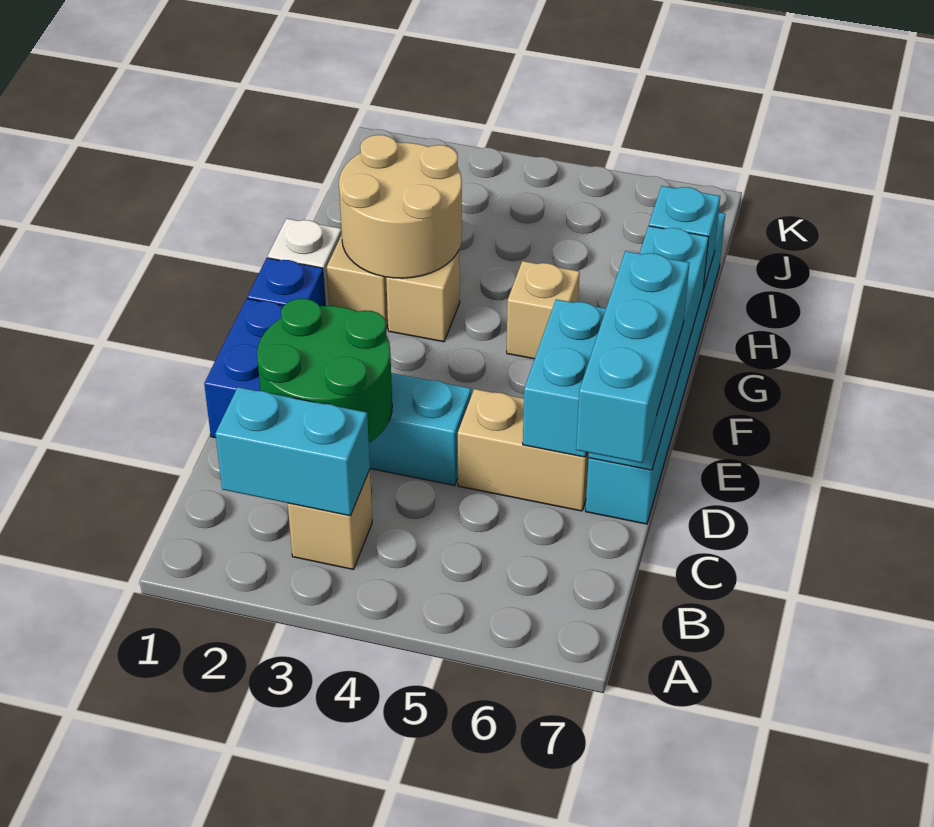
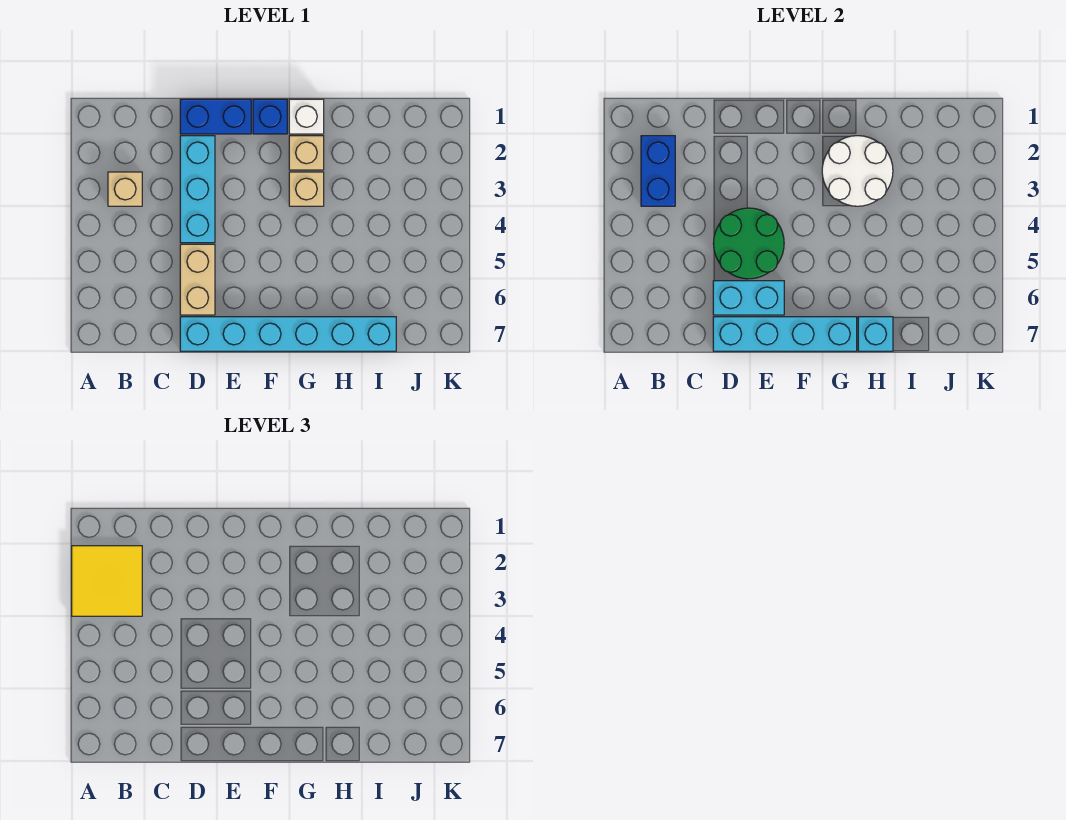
none -> yellow tile A2:B3 level 3
cyan brick B2:B3 level 2 -> blue brick B2:B3 level 2
green round brick C2:D3 level 2 -> green round brick D4:E5 level 2
cyan brick C7:E7 level 3 -> none
tan round brick G2:H3 level 2 -> white round brick G2:H3 level 2
tan brick G5 level 1 -> none

